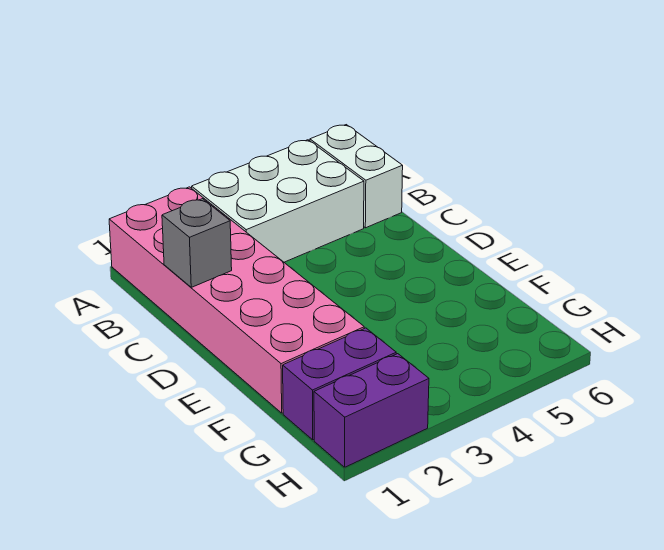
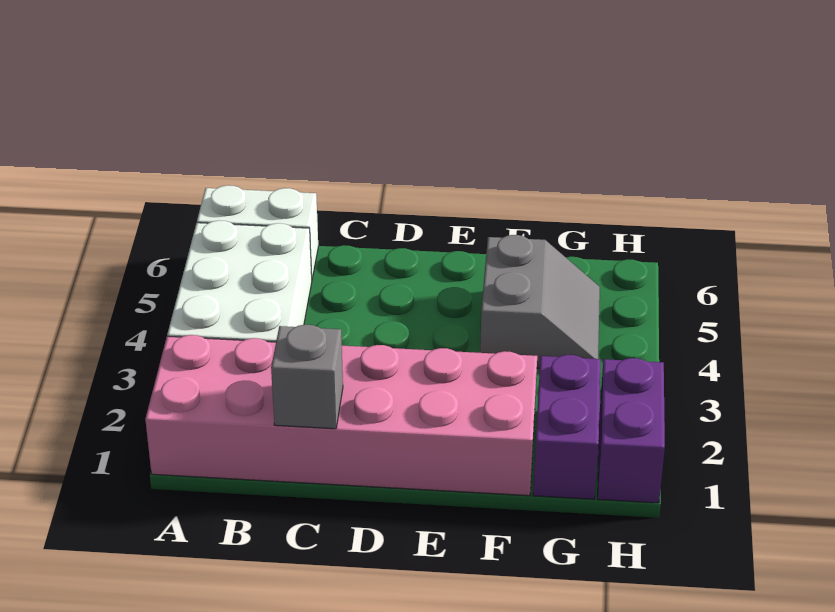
none -> grey slope F4:G5 level 1 top F

